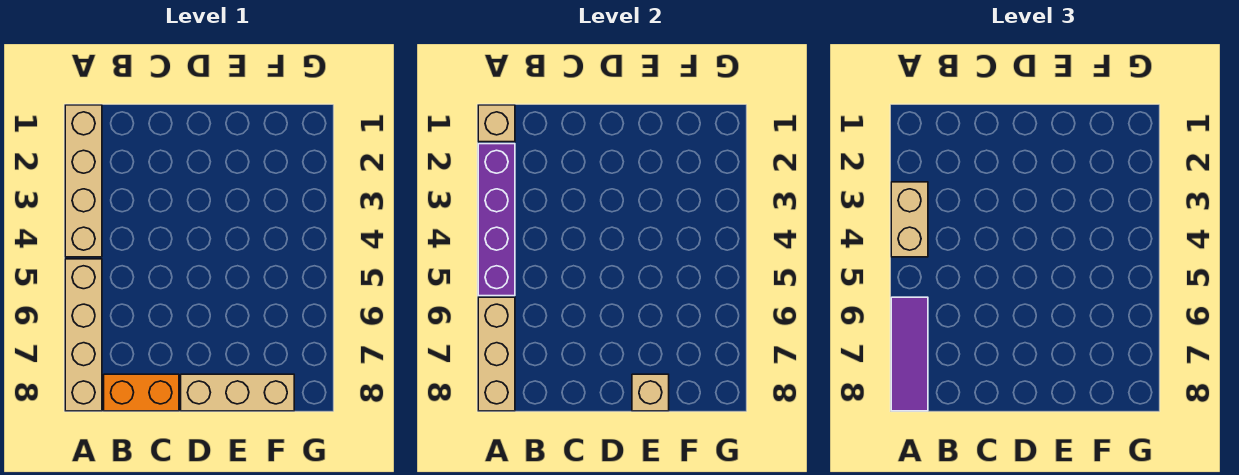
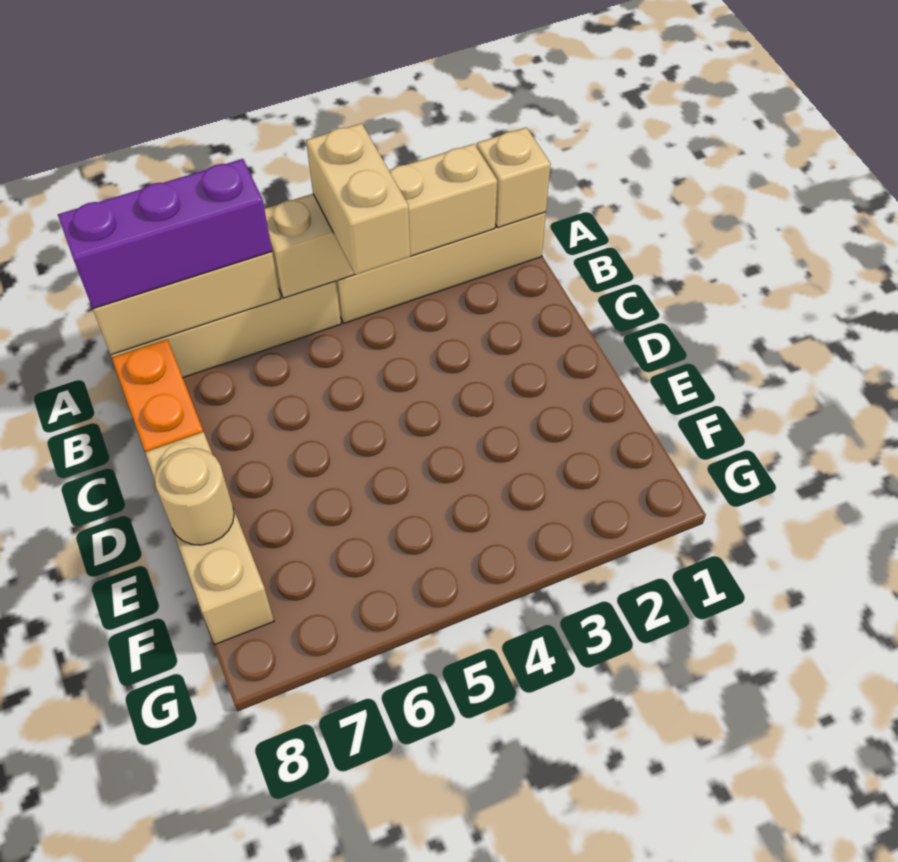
purple brick A2:A5 level 2 -> tan brick A2:A5 level 2
tan brick A3:A4 level 3 -> tan brick A4:B4 level 3
purple tile A6:A8 level 3 -> purple brick A6:A8 level 3
tan brick E8 level 2 -> tan round brick E8 level 2

